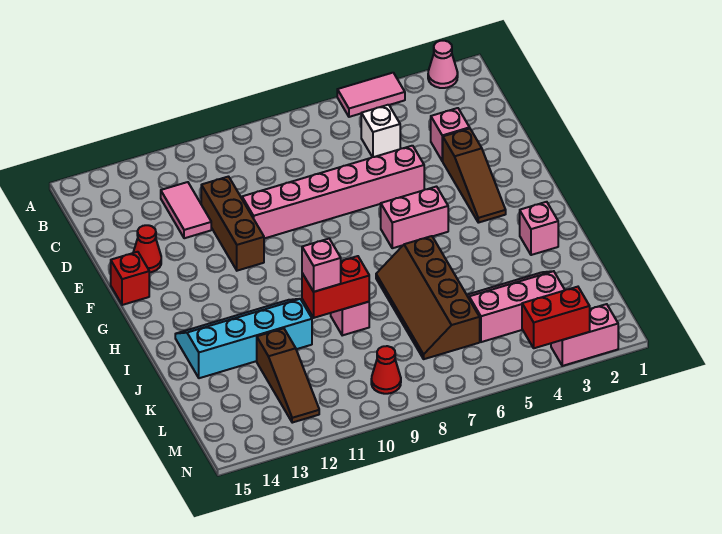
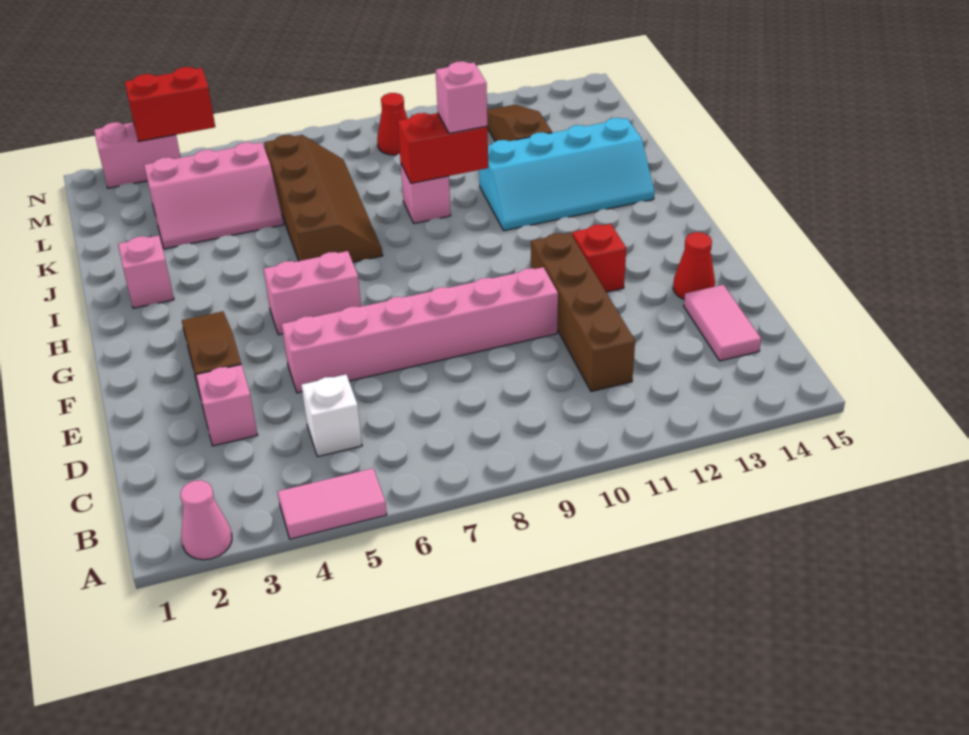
pink tile C12:D12 level 1 -> pink tile C14:D14 level 1
brown brick D11:F11 level 1 -> brown brick C11:F11 level 1
red brick F15 level 1 -> red brick F12 level 1

